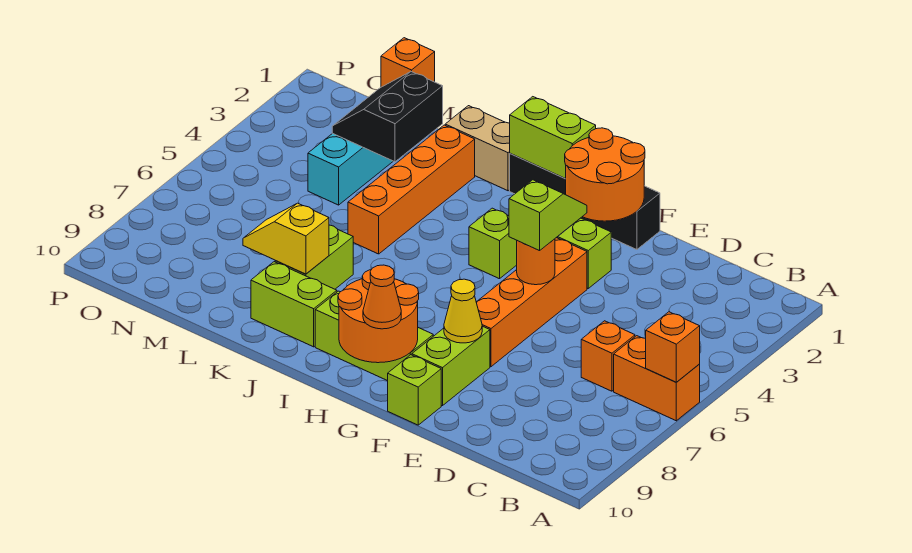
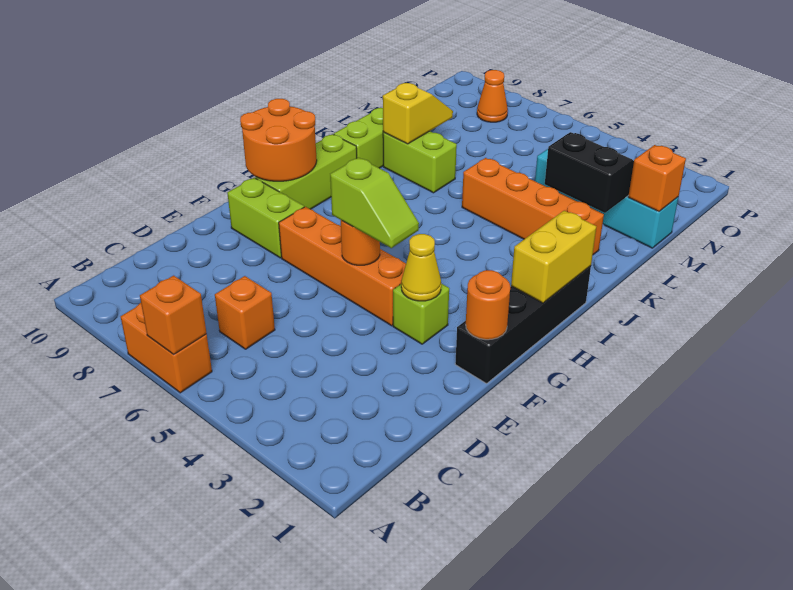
orange brick A6:B6 level 1 -> orange brick A6:A7 level 1
orange round brick F1:G2 level 2 -> orange round brick F1 level 2
yellow cone F8 level 2 -> yellow cone F3 level 2
lime brick F10 level 1 -> none
orange cone G10 level 3 -> orange cone O8 level 1
lime brick H1:I1 level 2 -> yellow brick H1:I1 level 2
lime brick H4 level 1 -> none
tan brick J1:K1 level 1 -> none

